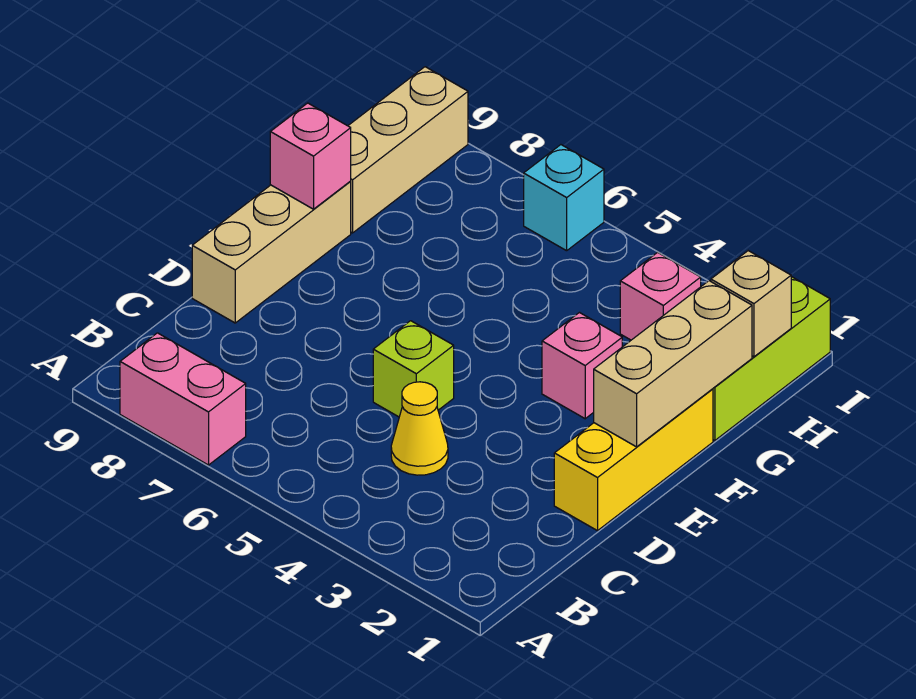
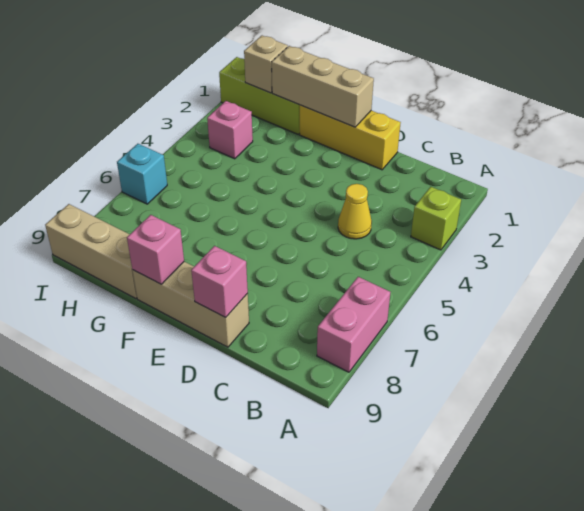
lime brick D5 level 1 -> lime brick A3 level 1
pink brick F3 level 1 -> pink brick D9 level 2

